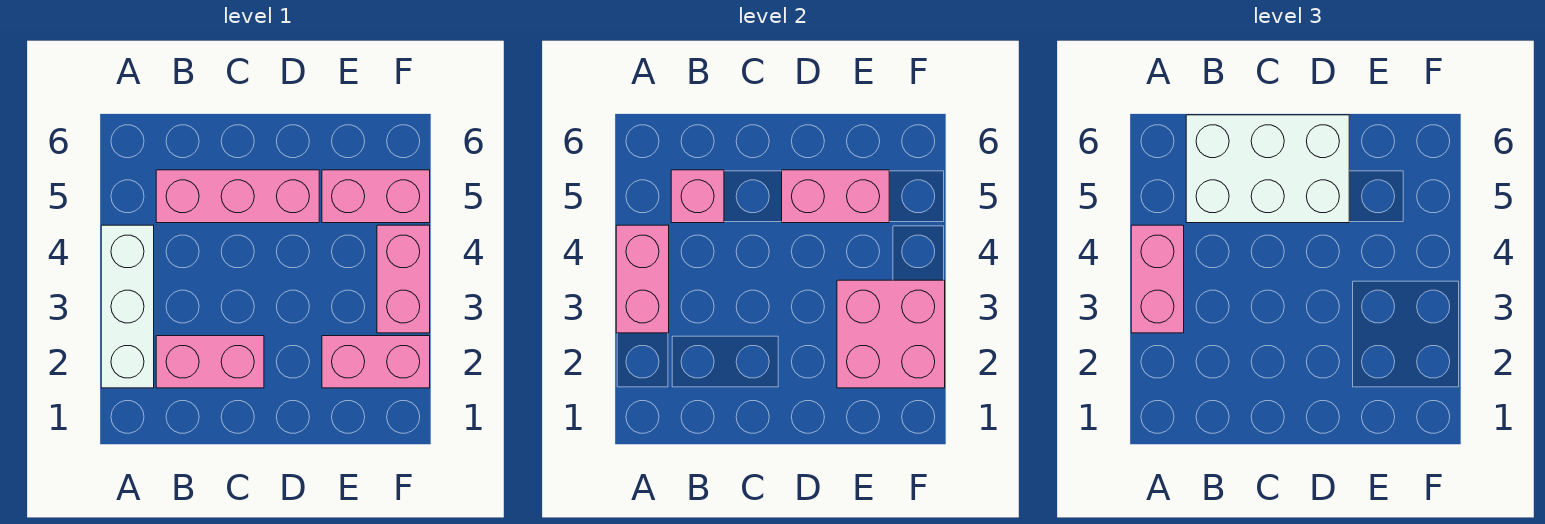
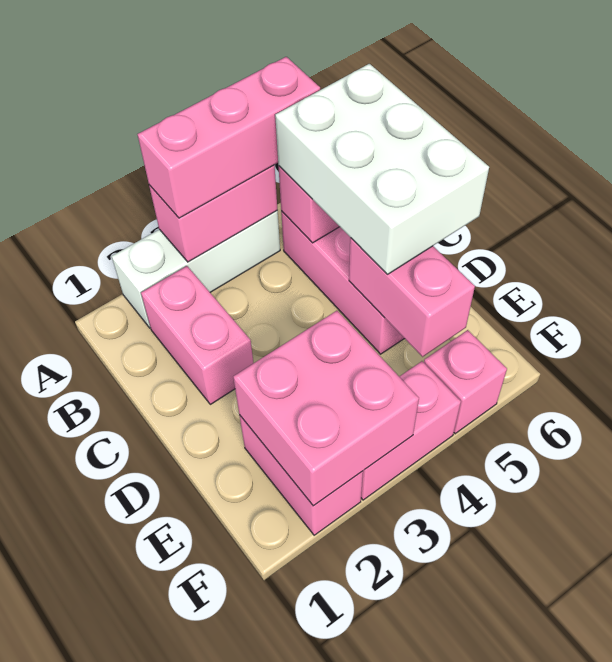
pink brick A3:A4 level 3 -> pink brick A3:A5 level 3
pink brick E5:F5 level 1 -> pink brick F5 level 1

